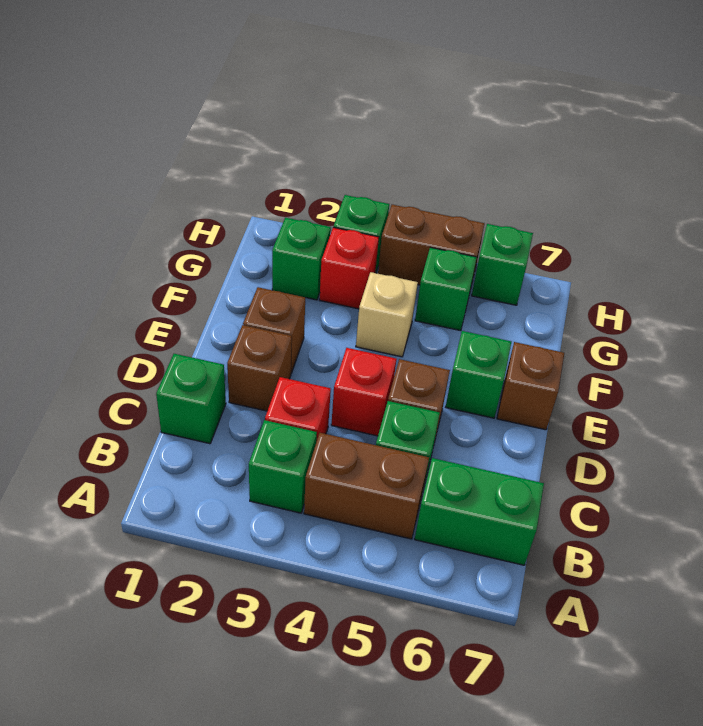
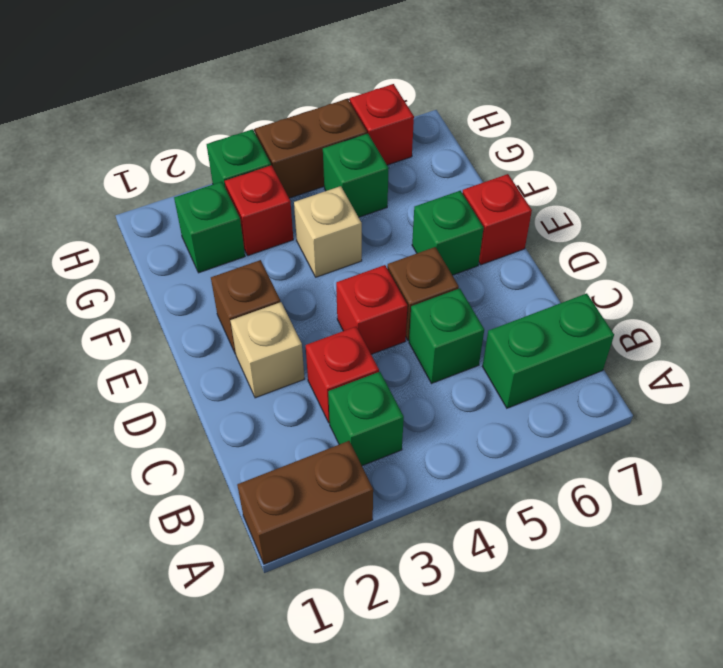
brown brick B4:B5 level 1 -> brown brick A1:A2 level 1
green brick C1 level 1 -> none
brown brick D2 level 1 -> tan brick D2 level 1
brown brick E7 level 1 -> red brick E7 level 1
green brick H6 level 1 -> red brick H6 level 1

